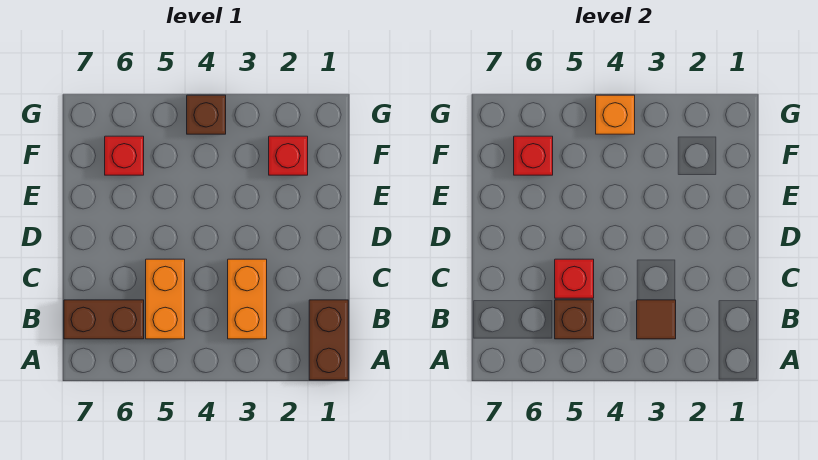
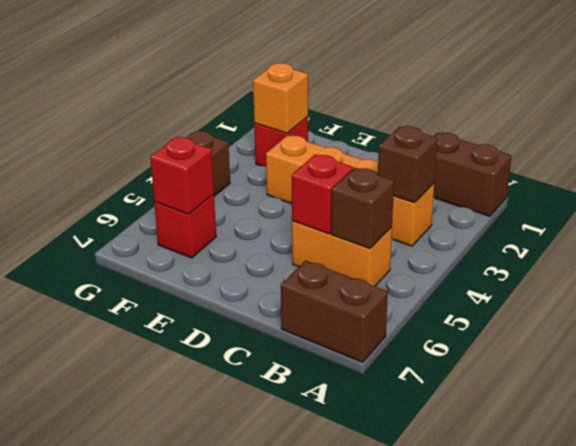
orange brick B3:C3 level 1 -> orange brick B3:E3 level 1
brown tile B3 level 2 -> brown brick B3 level 2
brown brick B6:B7 level 1 -> brown brick A7:B7 level 1
orange brick G4 level 2 -> orange brick F2 level 2

